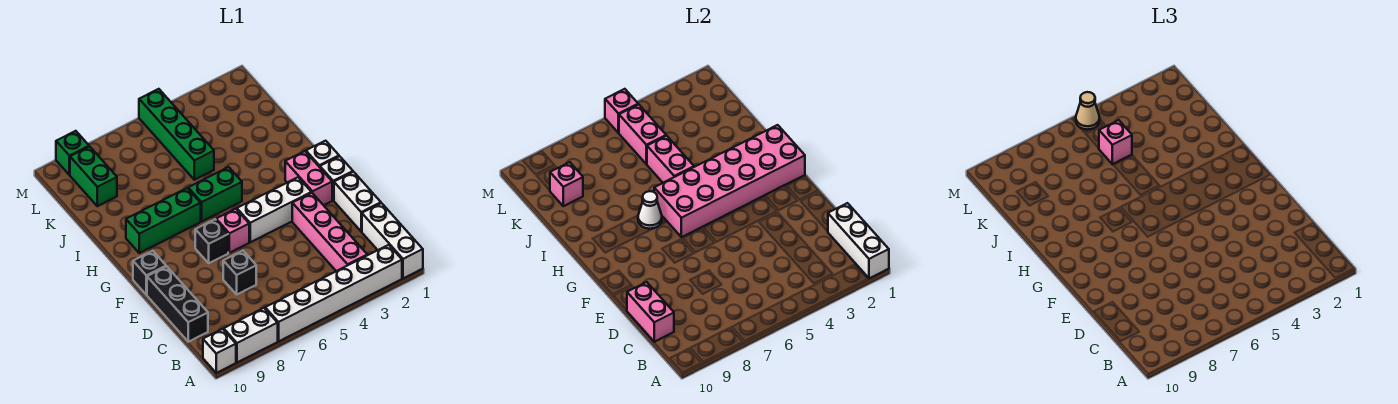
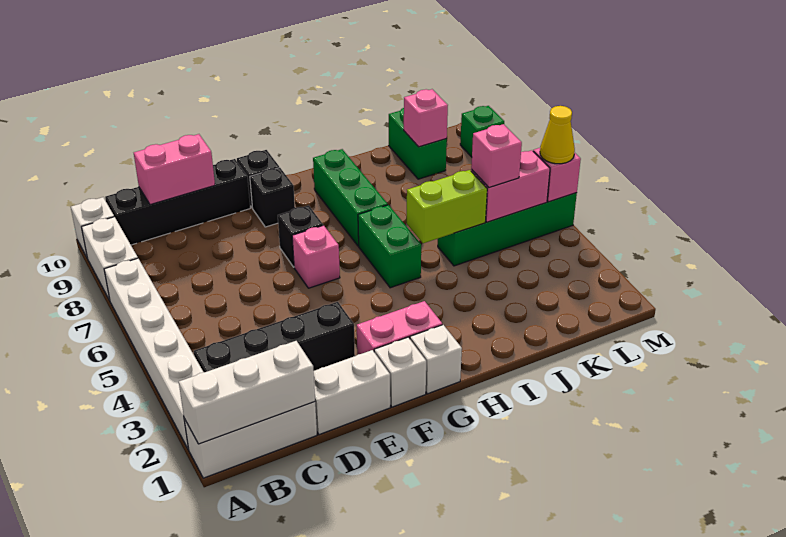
pink brick B3:E3 level 1 -> black brick B3:E3 level 1
black brick C10:E10 level 1 -> black brick B10:E10 level 1
black brick D7 level 1 -> black brick F9 level 1
white brick F3:F5 level 1 -> none
pink brick G1:H6 level 2 -> none
white cone H7 level 2 -> none
pink brick I5:J5 level 2 -> lime brick I5:J5 level 2
green brick K9:L9 level 1 -> green brick K9:K10 level 1
tan cone M5 level 3 -> yellow cone M5 level 3

